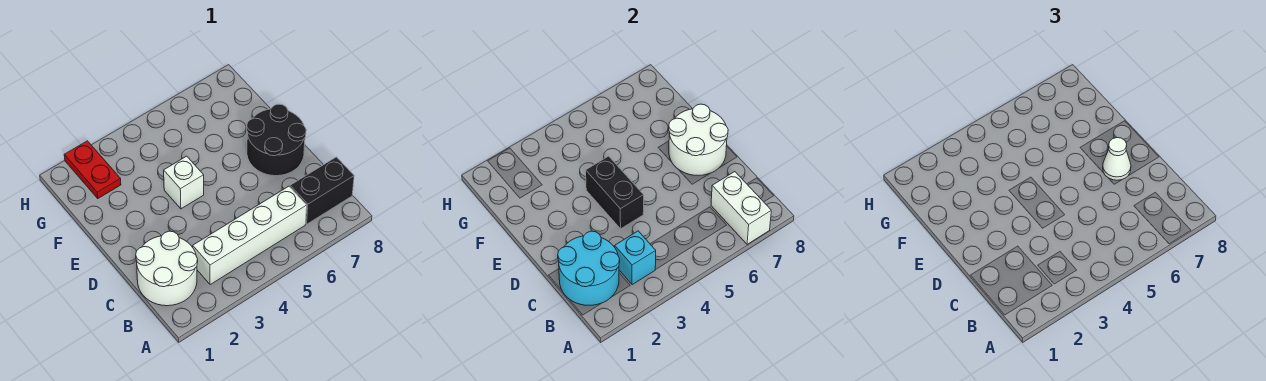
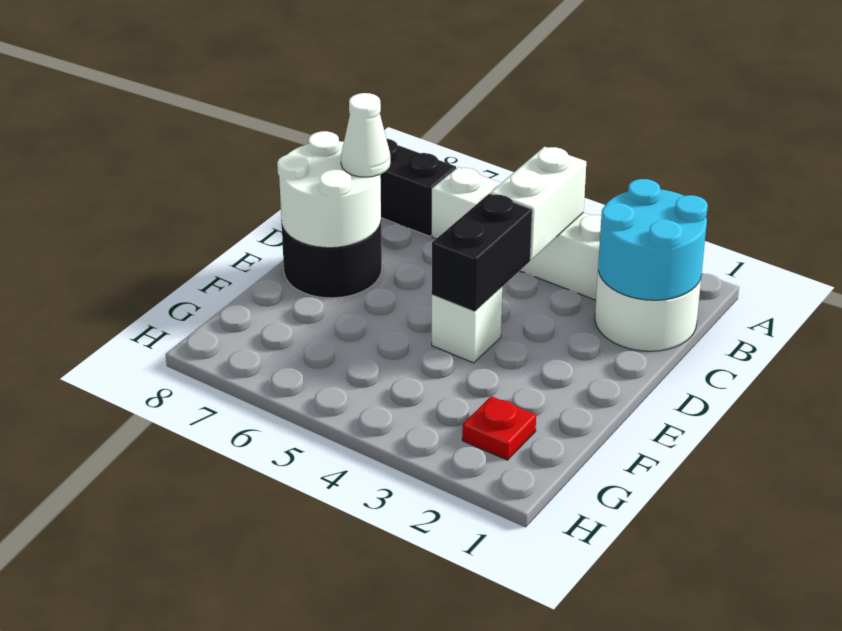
white brick A7:B7 level 2 -> white brick B4:C4 level 2
cyan brick B3 level 2 -> none
red plate G2:H2 level 1 -> red plate G2 level 1

